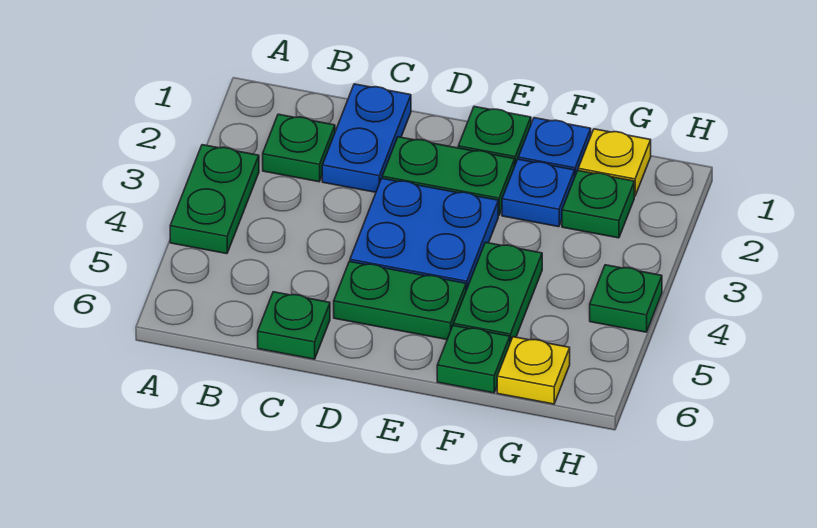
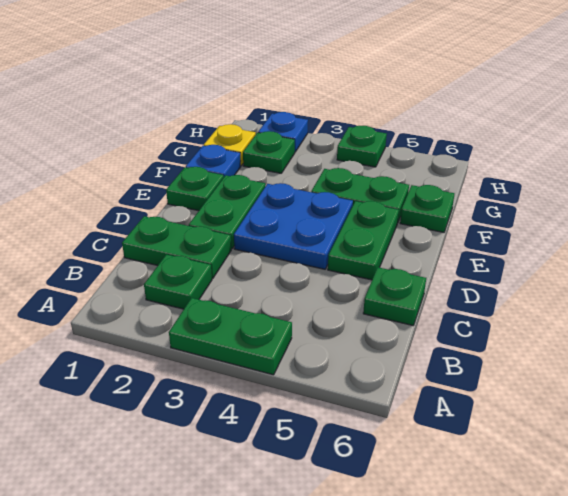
blue plate C1:C2 level 1 -> green plate C1:C2 level 1
blue plate F2 level 1 -> blue plate H2 level 1
yellow plate G6 level 1 -> none

